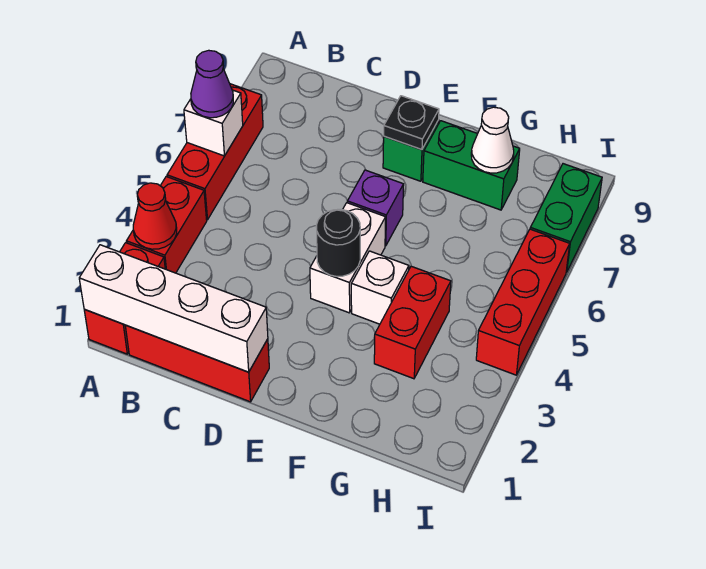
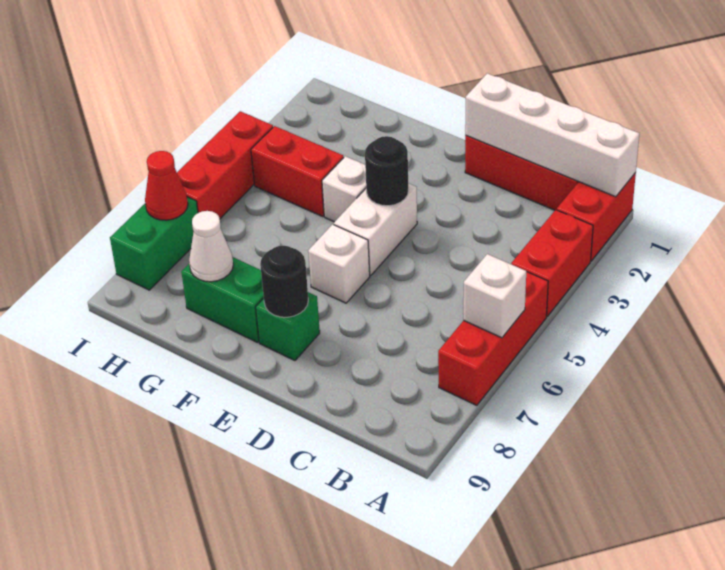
red cone A3 level 2 -> red cone I7 level 2
purple cone A6 level 3 -> none
purple brick E6 level 1 -> white brick E6 level 1
black plate E8 level 2 -> black round brick E8 level 2
red brick G3:G4 level 1 -> red brick G4:H4 level 1

